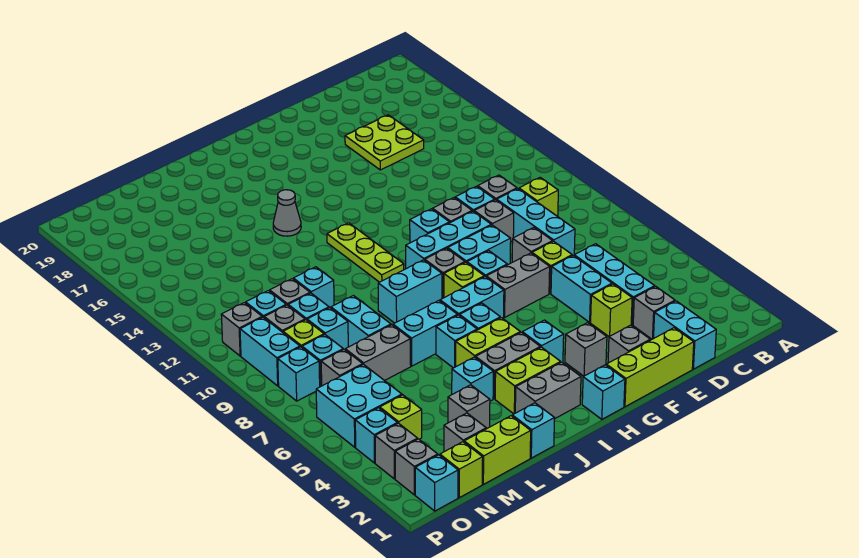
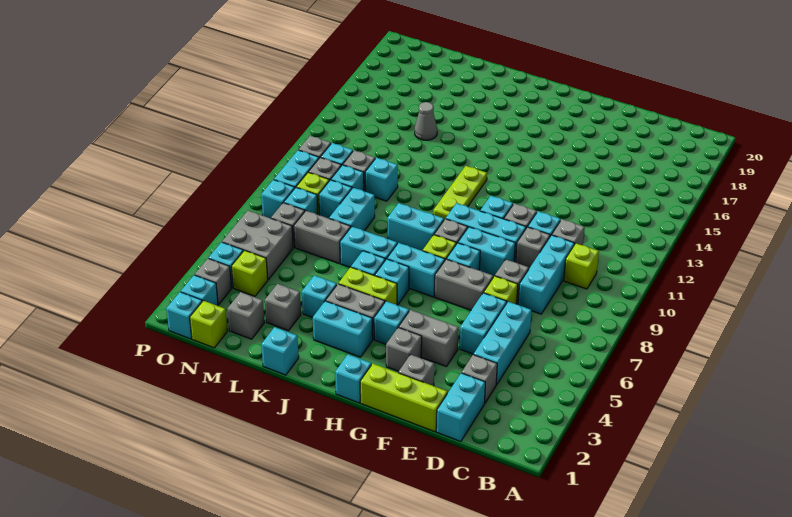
lime plate D16:E17 level 1 -> none
lime brick E4 level 1 -> none
grey brick I2:J2 level 1 -> grey brick F4:G4 level 1
lime brick I3:J3 level 1 -> cyan brick I3:J3 level 1
grey cone J15 level 1 -> grey cone L15 level 1
lime brick L1:M1 level 1 -> none
cyan brick N5:O6 level 1 -> grey brick N5:O6 level 1
grey brick O2 level 1 -> cyan brick O2 level 1

